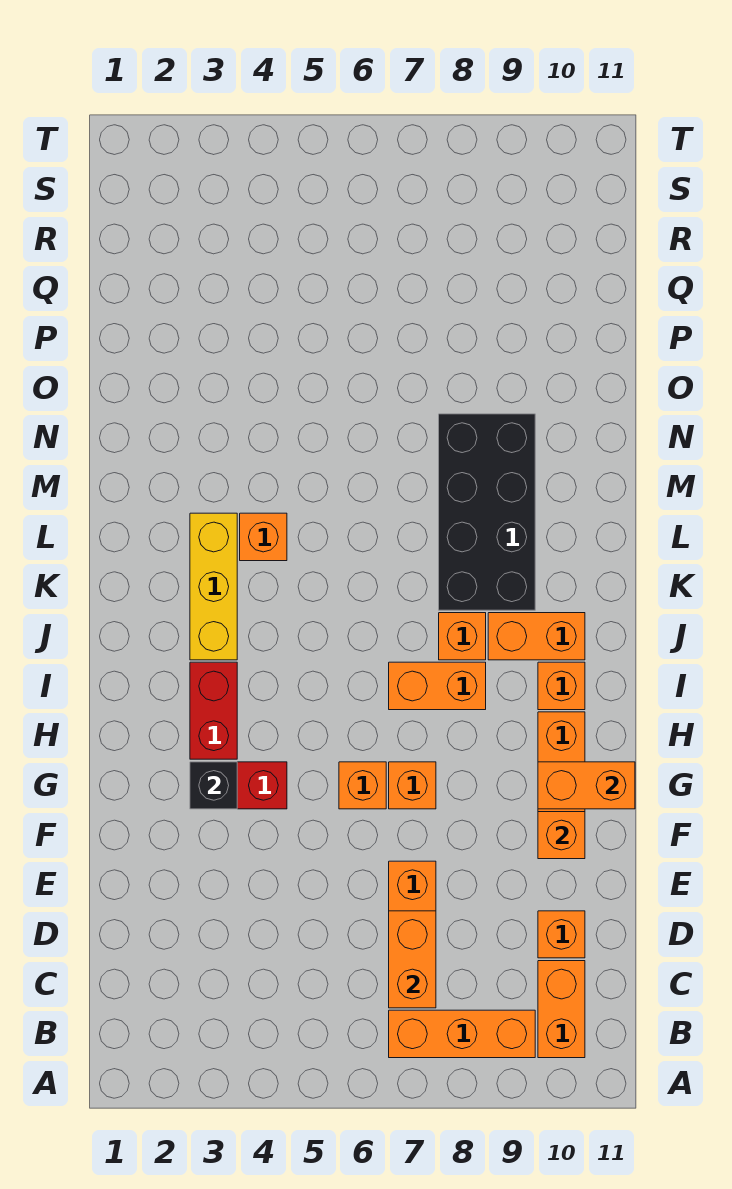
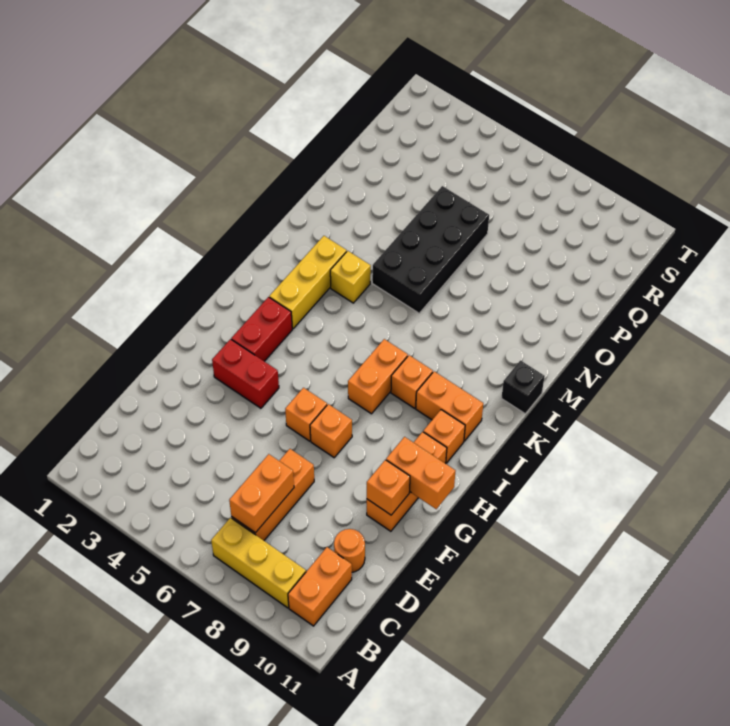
orange brick B7:B9 level 1 -> yellow brick B7:B9 level 1
orange brick D10 level 1 -> orange round brick D10 level 1
black brick G3 level 2 -> black brick L11 level 1
orange brick I7:I8 level 1 -> orange brick I7:J7 level 1
black brick K8:N9 level 1 -> black brick M5:P6 level 1
orange brick L4 level 1 -> yellow brick L4 level 1

